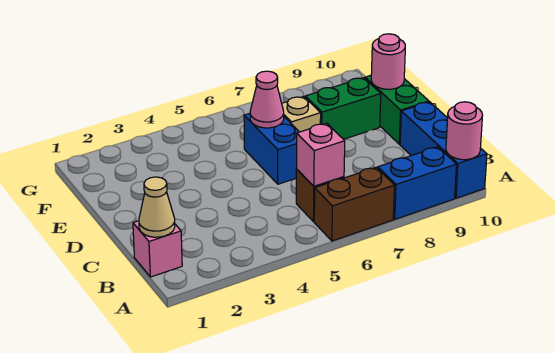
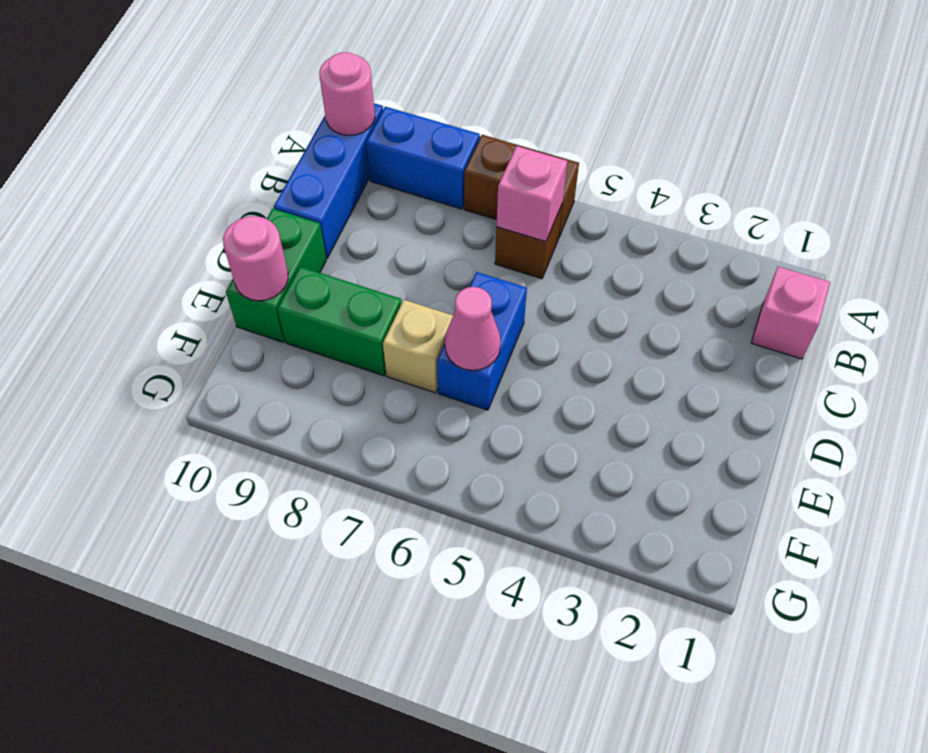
tan cone B1 level 2 -> none

